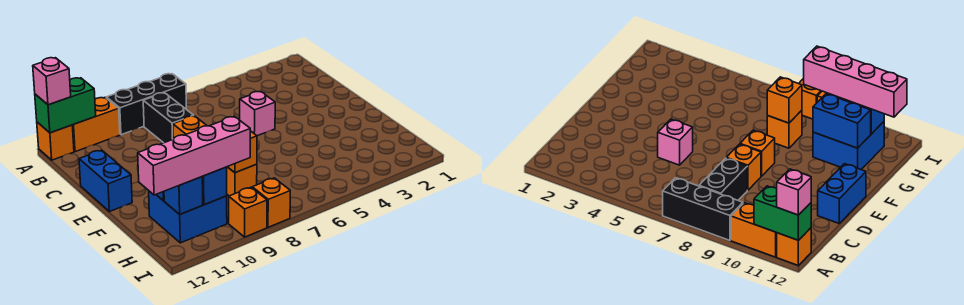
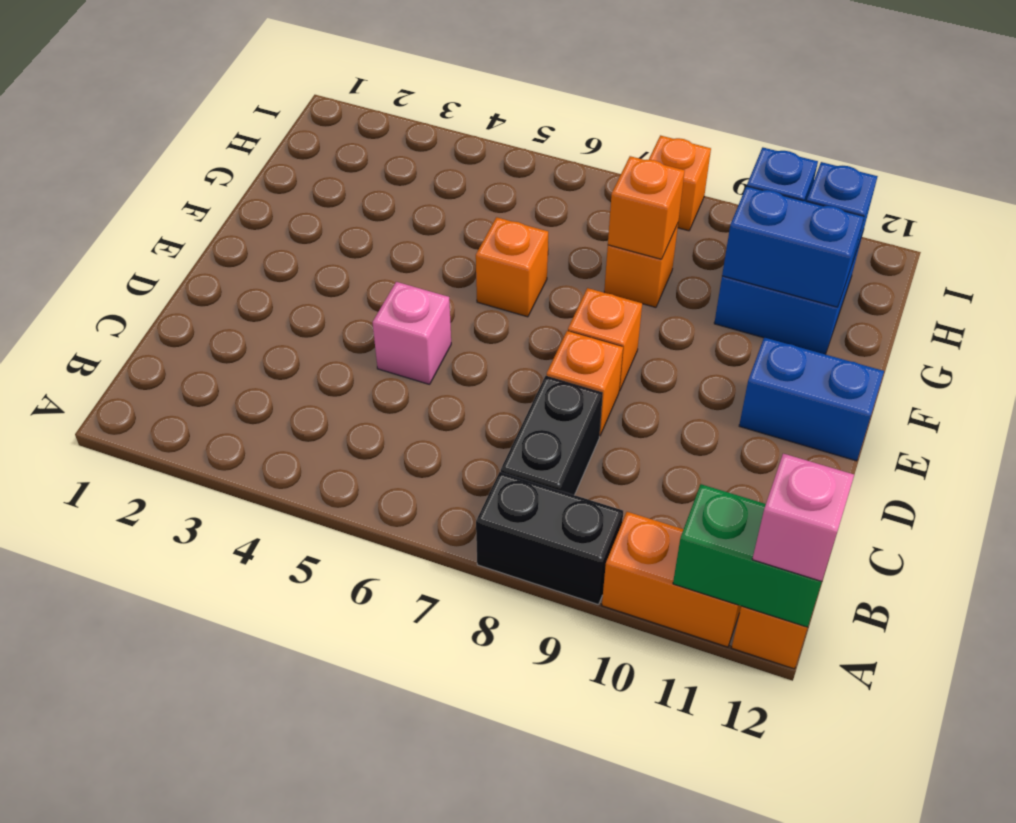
black brick A7:A9 level 1 -> black brick A8:A9 level 1
blue brick D12:E12 level 1 -> blue brick E11:E12 level 1
pink brick H9:H12 level 3 -> none
orange brick I9 level 1 -> orange brick F6 level 1

